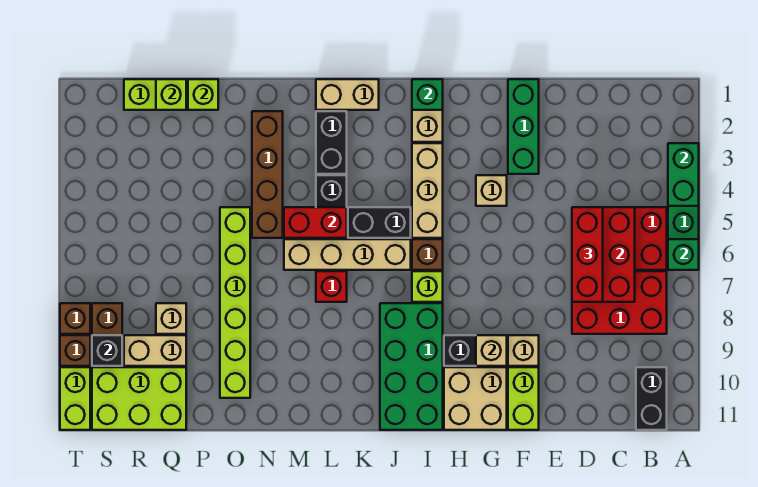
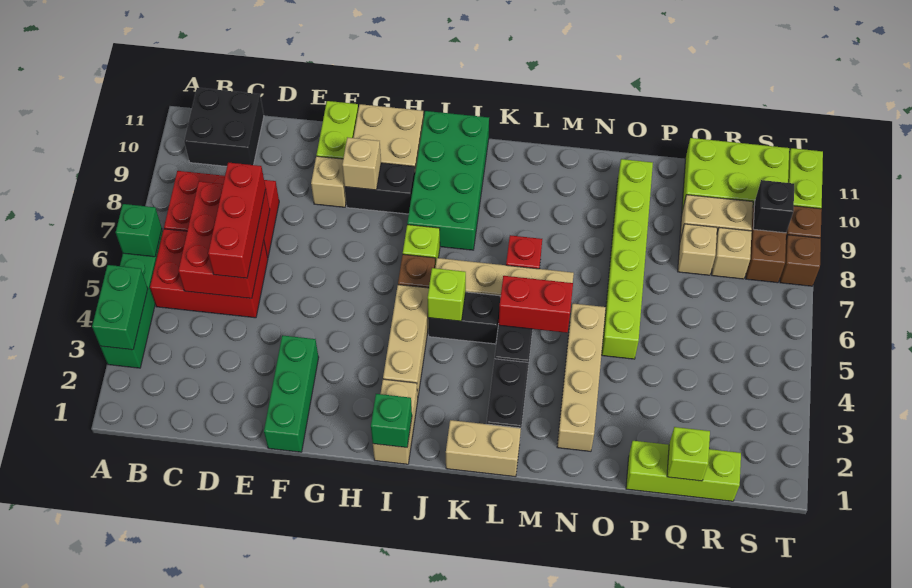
black brick B10:B11 level 1 -> black brick B10:C11 level 1
tan brick G4 level 1 -> tan brick R8 level 1
brown brick N2:N5 level 1 -> tan brick N2:N5 level 1
lime brick P1 level 2 -> lime brick J5 level 2

